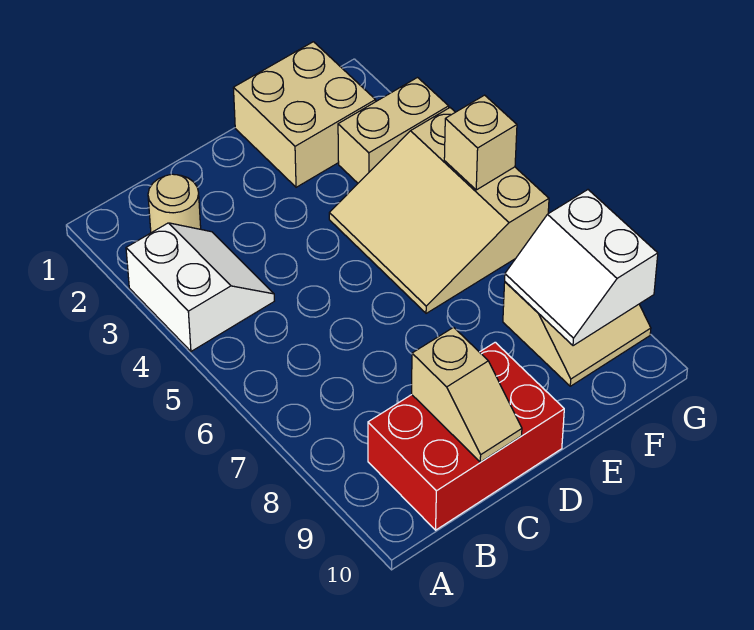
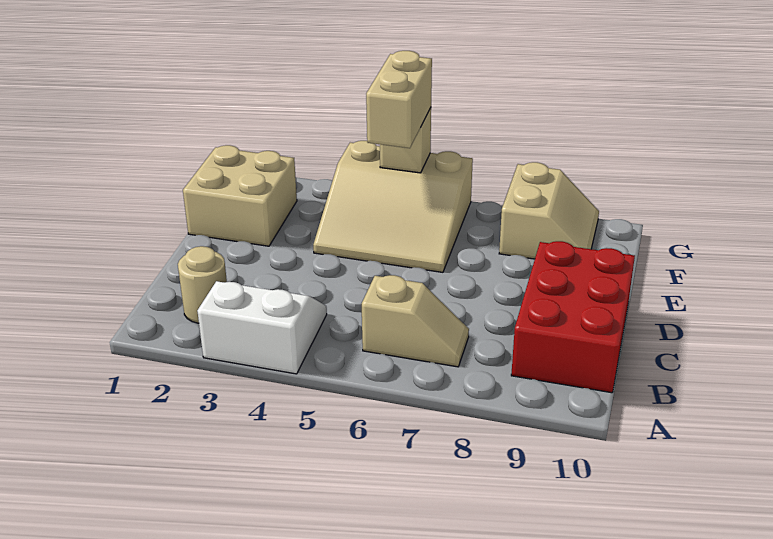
tan slope C9:C10 level 2 top 9 -> tan slope B6:B7 level 1 top 6
tan brick F3:G3 level 1 -> tan brick F5:G5 level 3
white slope F8:G9 level 2 top G -> none

